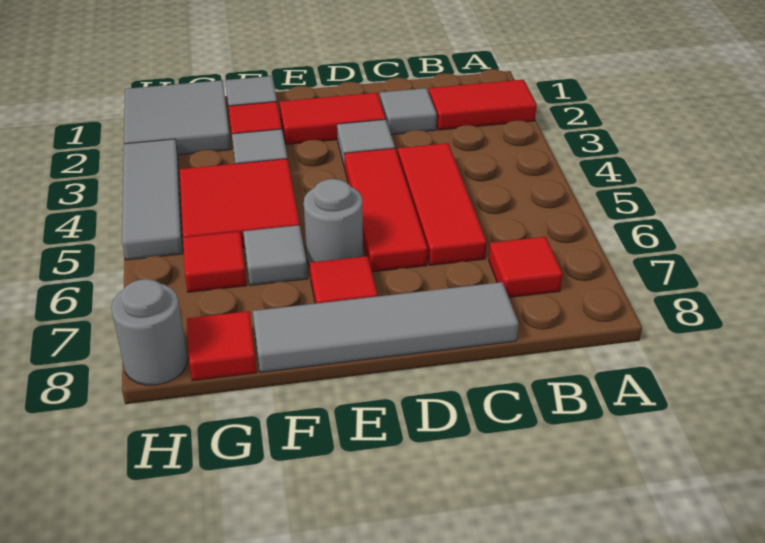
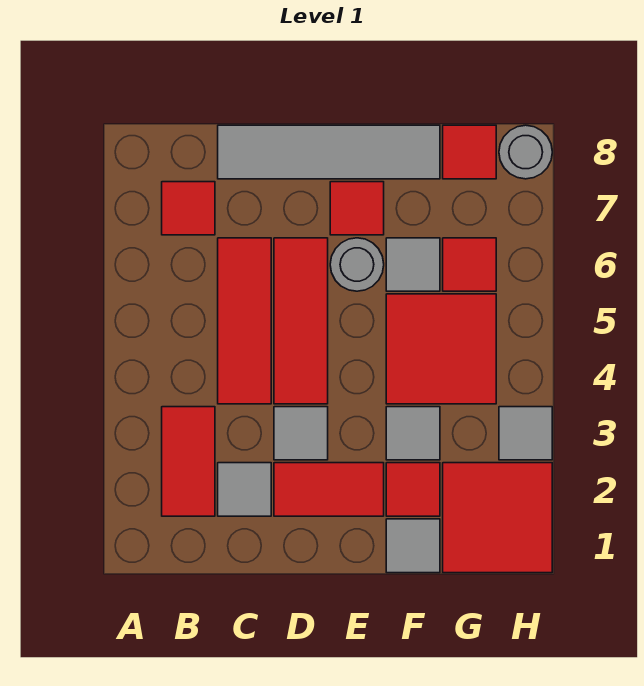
red tile A2:B2 level 1 -> red tile B2:B3 level 1
grey tile G1:H2 level 1 -> red tile G1:H2 level 1
grey tile H3:H5 level 1 -> grey tile H3 level 1

